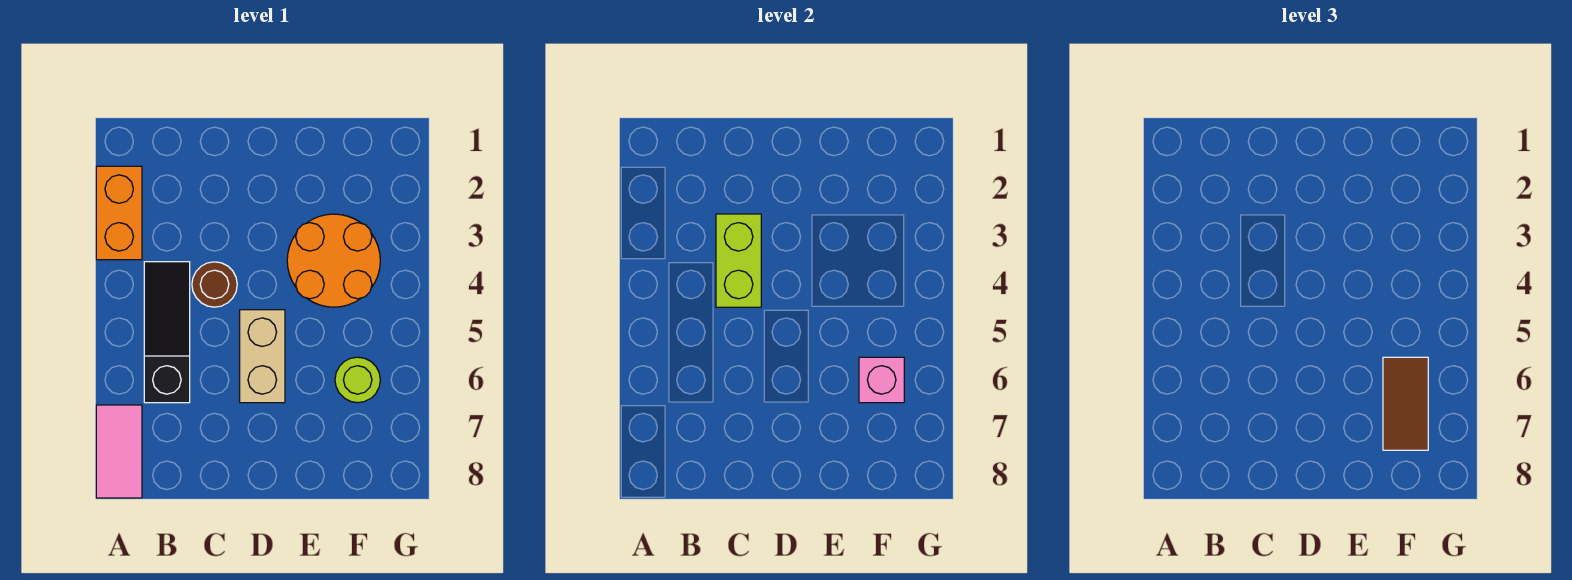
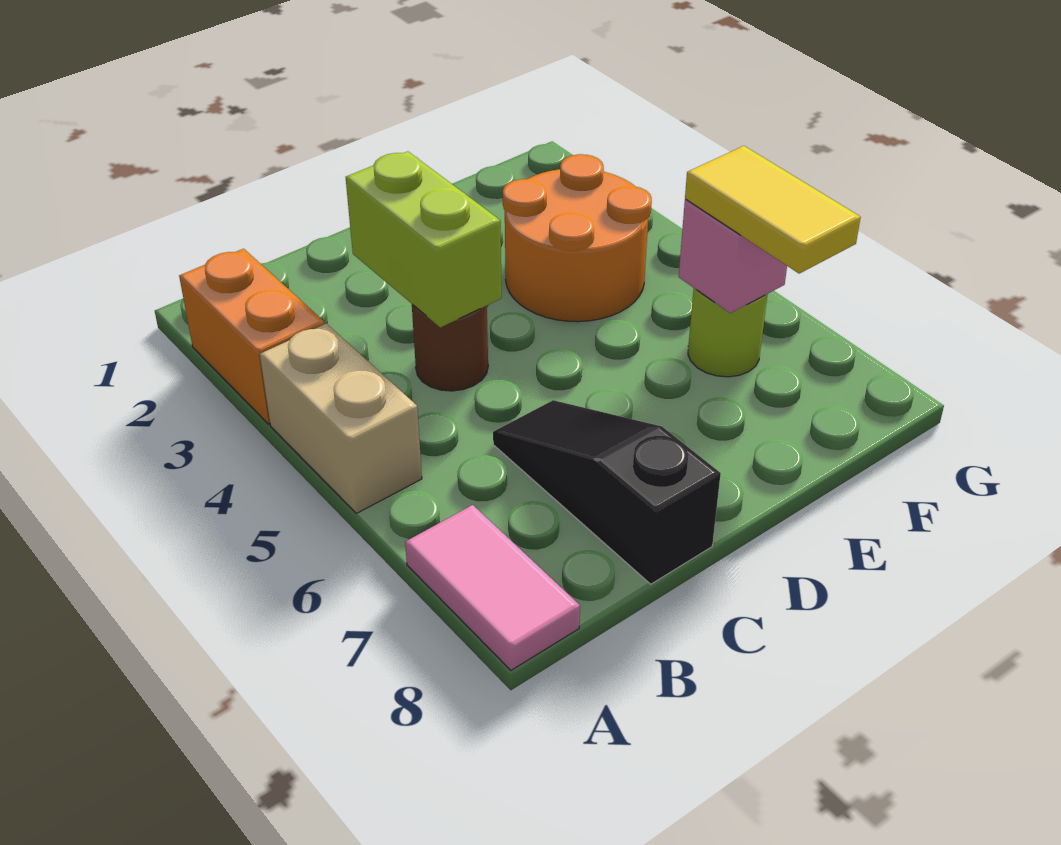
black slope B4:B6 level 1 top 6 -> black slope C6:C8 level 1 top 8
tan brick D5:D6 level 1 -> tan brick A4:A5 level 1
brown tile F6:F7 level 3 -> yellow tile F6:F7 level 3

